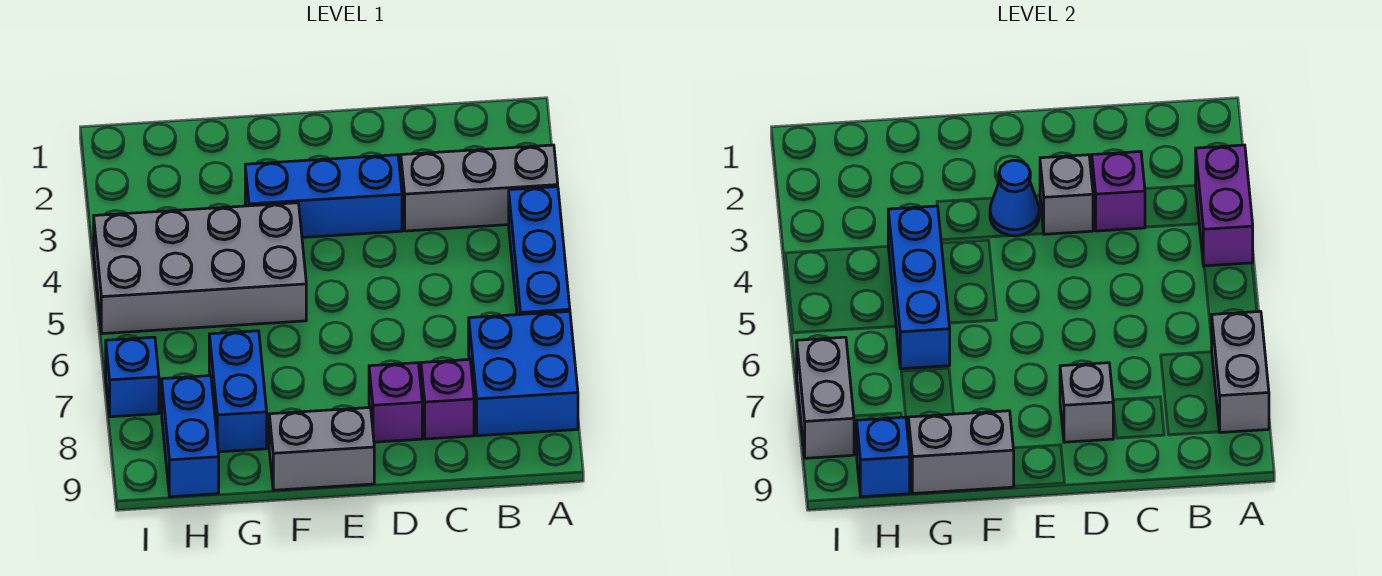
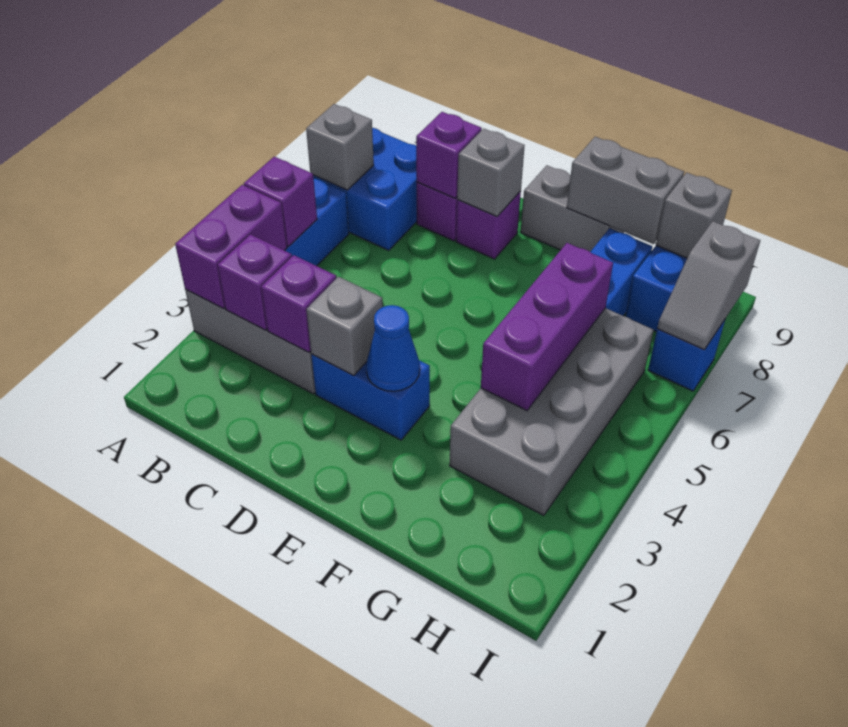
none -> purple brick A5 level 2
grey brick A7:A8 level 2 -> grey brick A7 level 2
none -> purple brick B3 level 2
none -> purple brick C8 level 2
blue brick D3:F3 level 1 -> blue brick D3:E3 level 1
grey brick F4:I5 level 1 -> grey brick G3:H6 level 1
blue brick G4:G6 level 2 -> purple brick G4:G6 level 2
blue brick H9 level 2 -> grey brick H9 level 2
grey brick I7:I8 level 2 -> grey slope I7:I8 level 2 top 8

